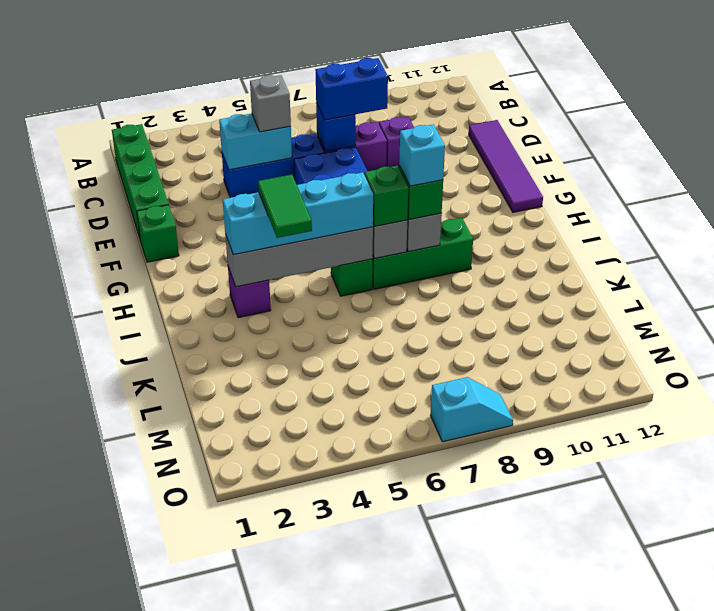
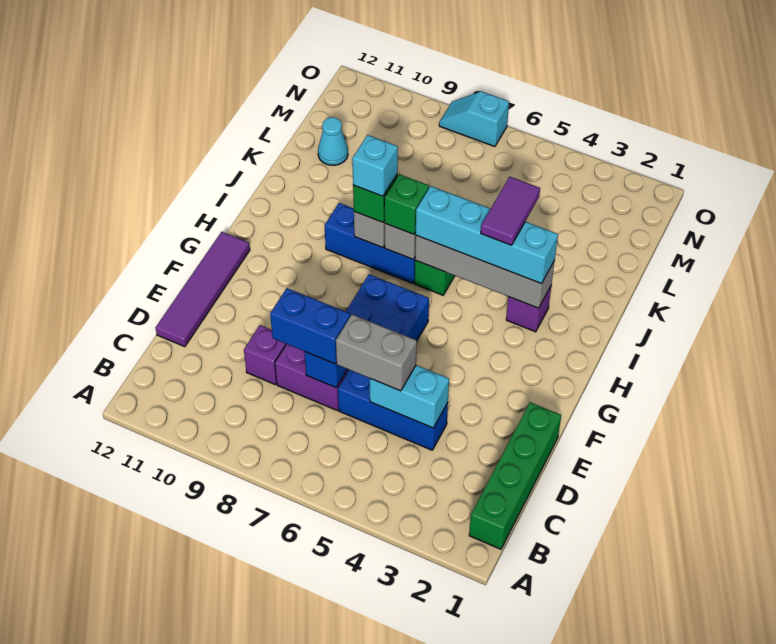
grey brick D5 level 3 -> grey brick D5:D6 level 3
green brick F1 level 1 -> none
green tile I4:J4 level 4 -> purple tile I4:J4 level 4
green brick I7:I9 level 1 -> blue brick I7:I9 level 1
none -> cyan cone L11 level 1

